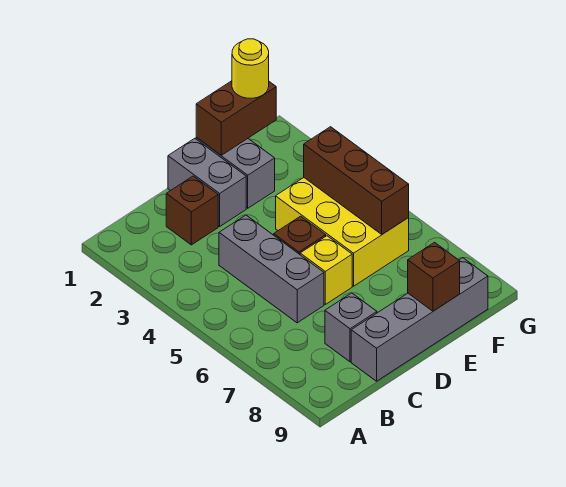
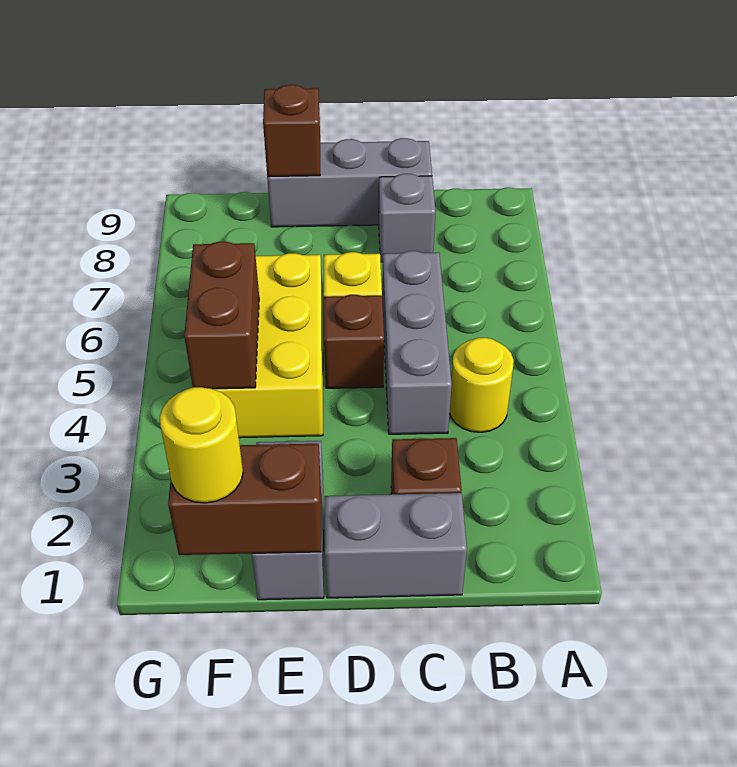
none -> yellow round brick B4 level 1
grey brick C9:F9 level 1 -> grey brick C9:E9 level 1
grey brick D1:D2 level 1 -> grey brick C1:D1 level 1
brown brick F4:F6 level 2 -> brown brick F4:F5 level 2

